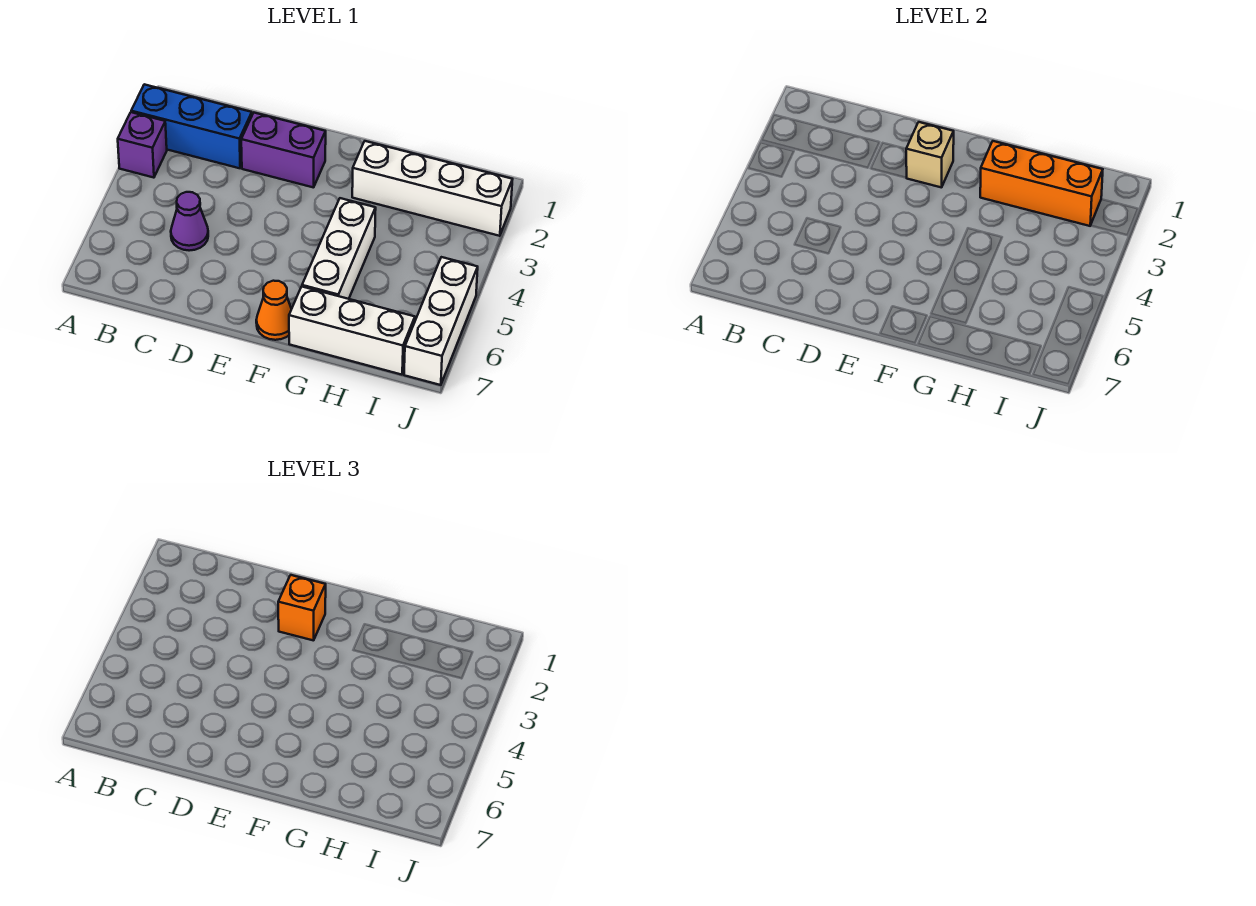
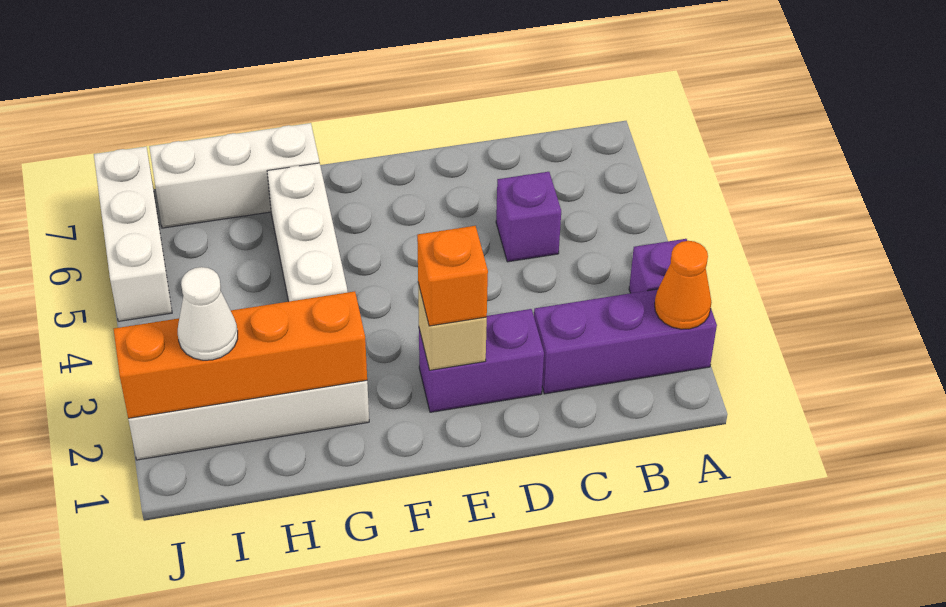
blue brick A2:C2 level 1 -> purple brick A2:C2 level 1
purple cone C5 level 1 -> purple brick C5 level 1
orange cone F7 level 1 -> orange cone A2 level 2
orange brick G2:I2 level 2 -> orange brick G2:J2 level 2
none -> white cone I2 level 3

